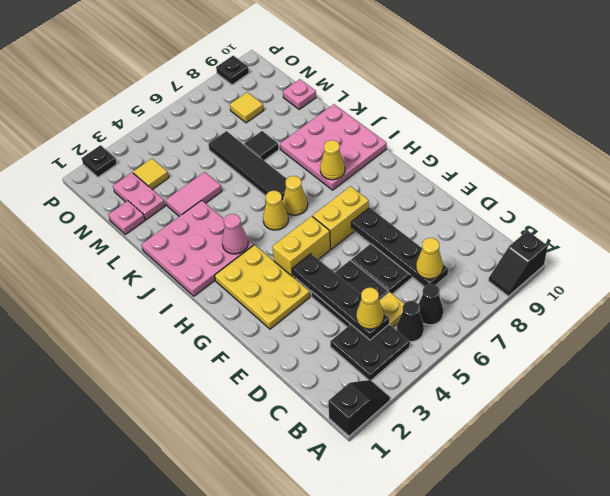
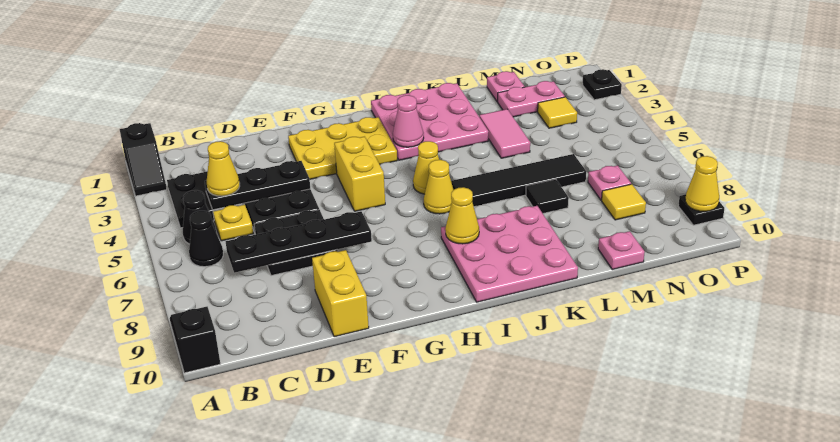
black plate C4:F4 level 2 -> black plate C4:E4 level 2
yellow cone C7 level 3 -> yellow cone P9 level 2
yellow brick G6:G7 level 1 -> yellow brick E9:E10 level 1
none -> pink plate N7 level 1

